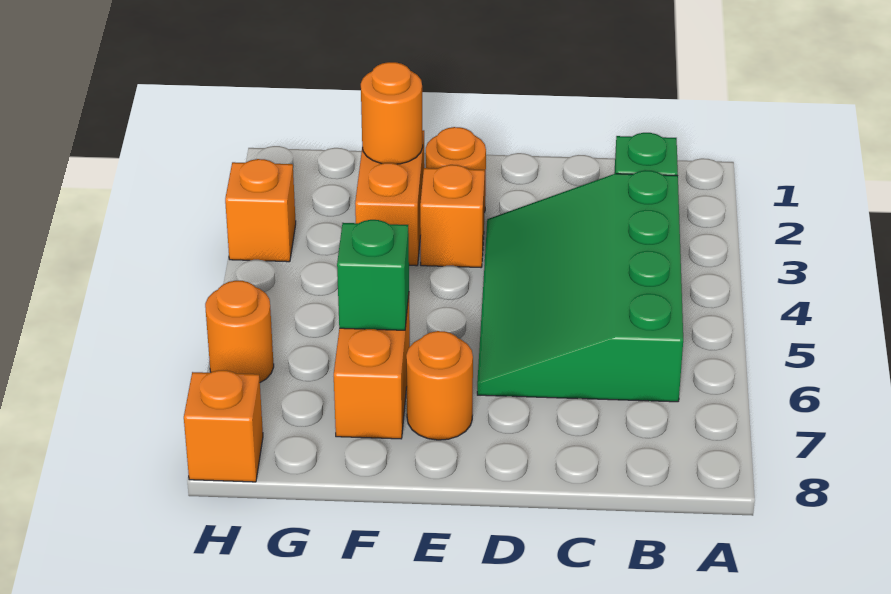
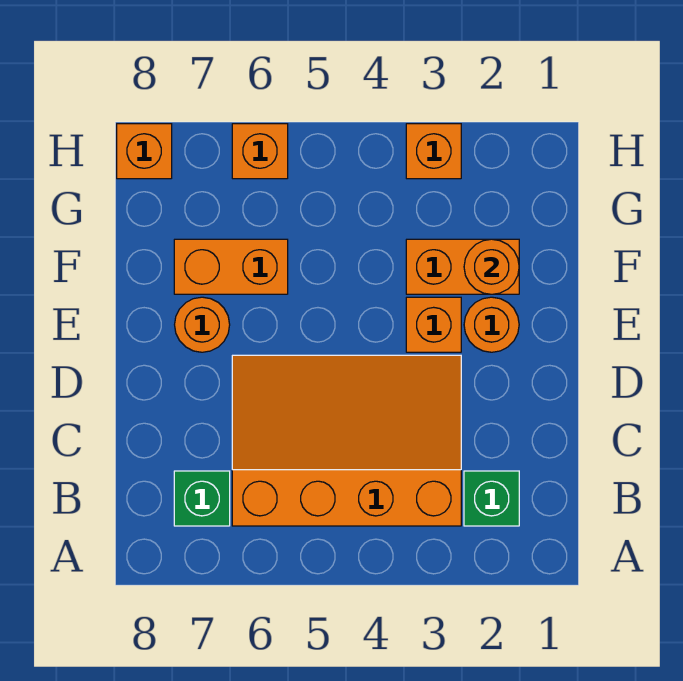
green slope B3:D6 level 1 top B -> orange slope B3:D6 level 1 top B
green brick F6 level 2 -> green brick B7 level 1
orange round brick H6 level 1 -> orange brick H6 level 1

